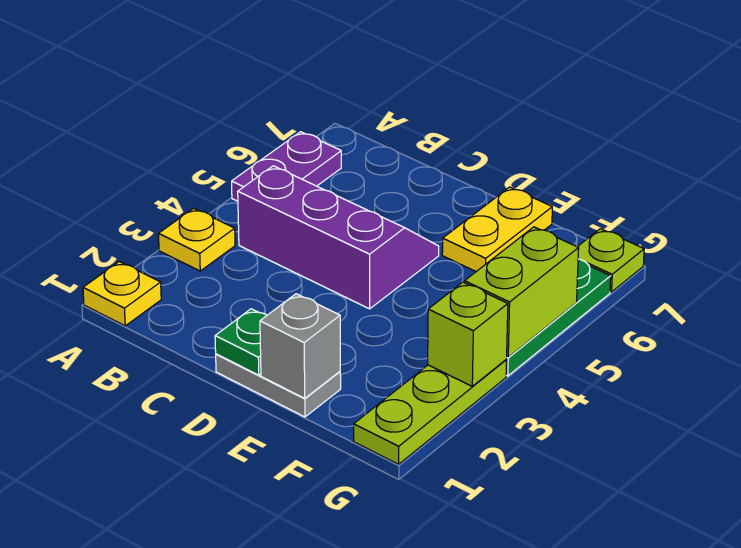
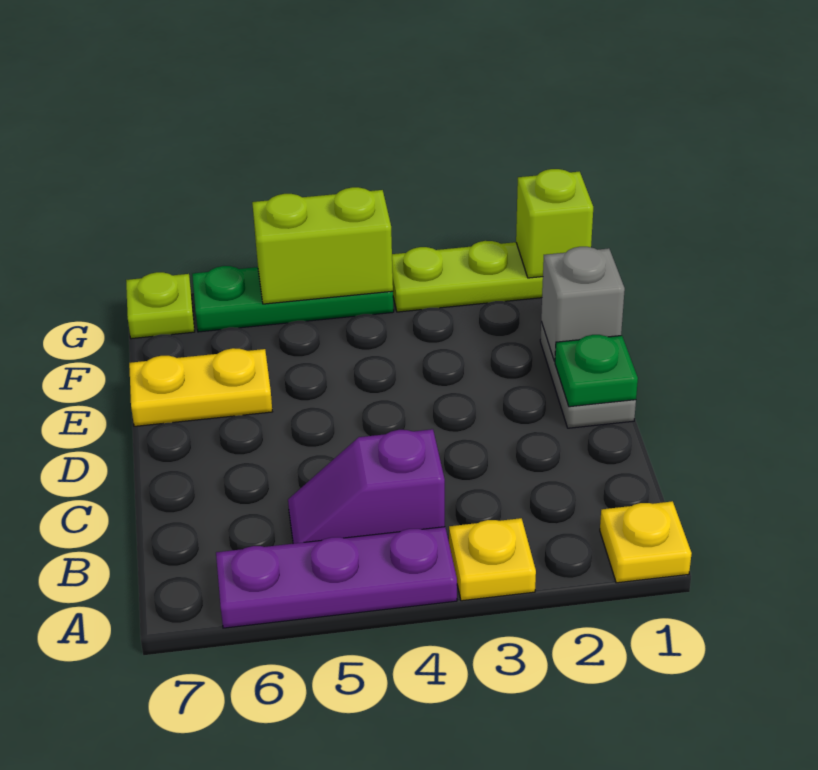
purple plate A5:A6 level 1 -> purple plate A4:A6 level 1
purple slope B4:D5 level 1 top 4 -> purple slope B4:B5 level 1 top 4
lime brick G3 level 2 -> lime brick G1 level 2

